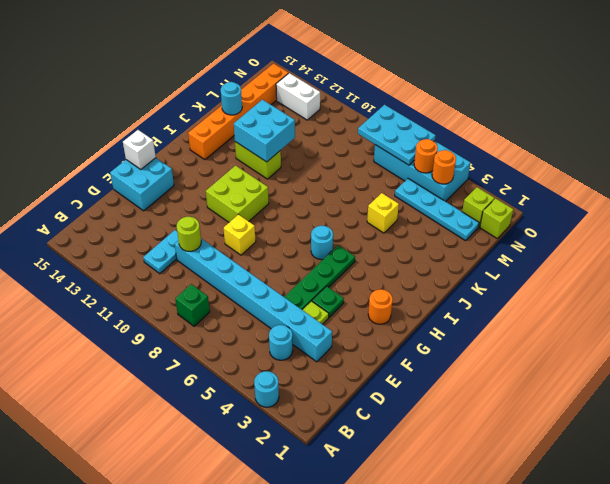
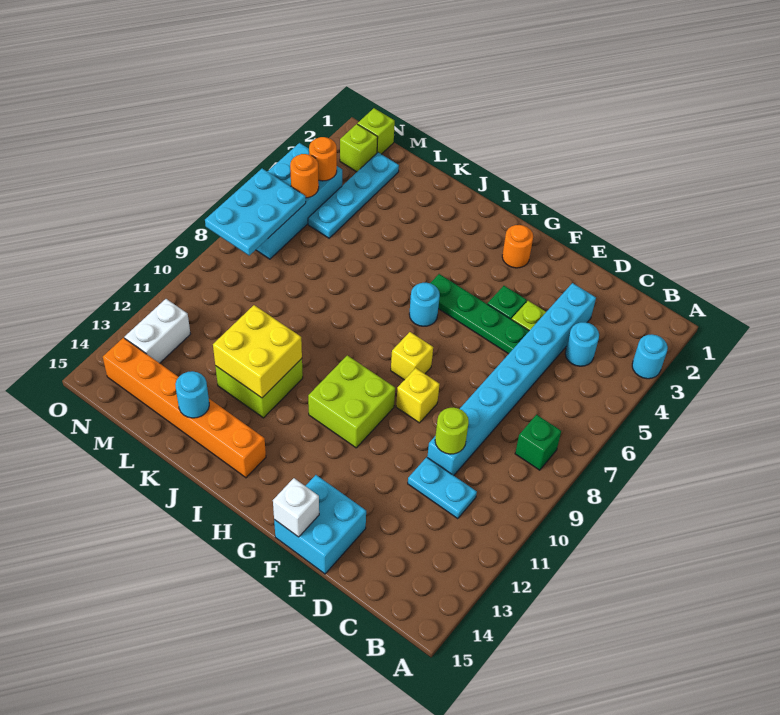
lime brick J11:J12 level 1 -> lime brick J11:K12 level 1
cyan brick J11:K12 level 2 -> yellow brick J11:K12 level 2
yellow brick K5 level 1 -> yellow brick G8 level 1

